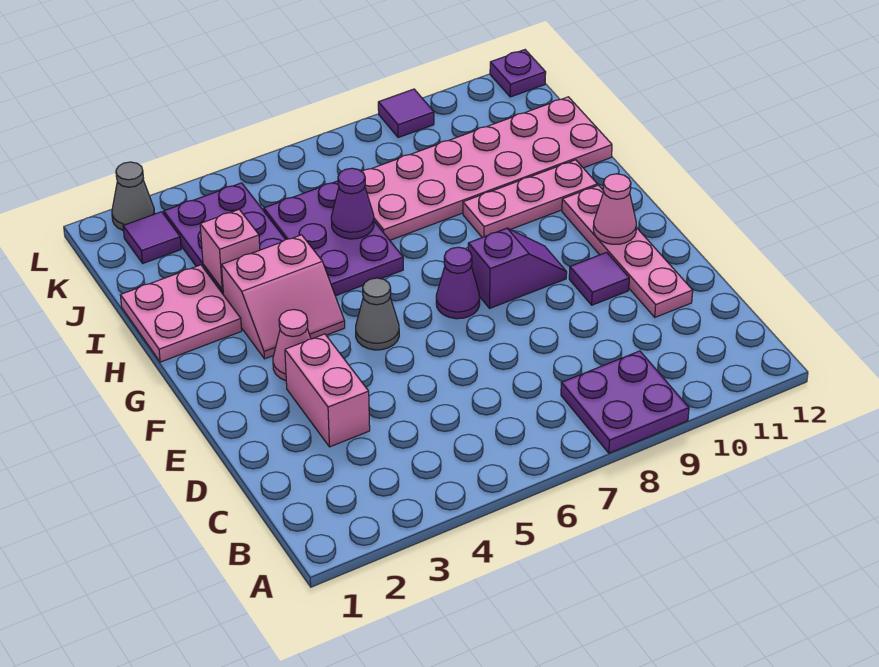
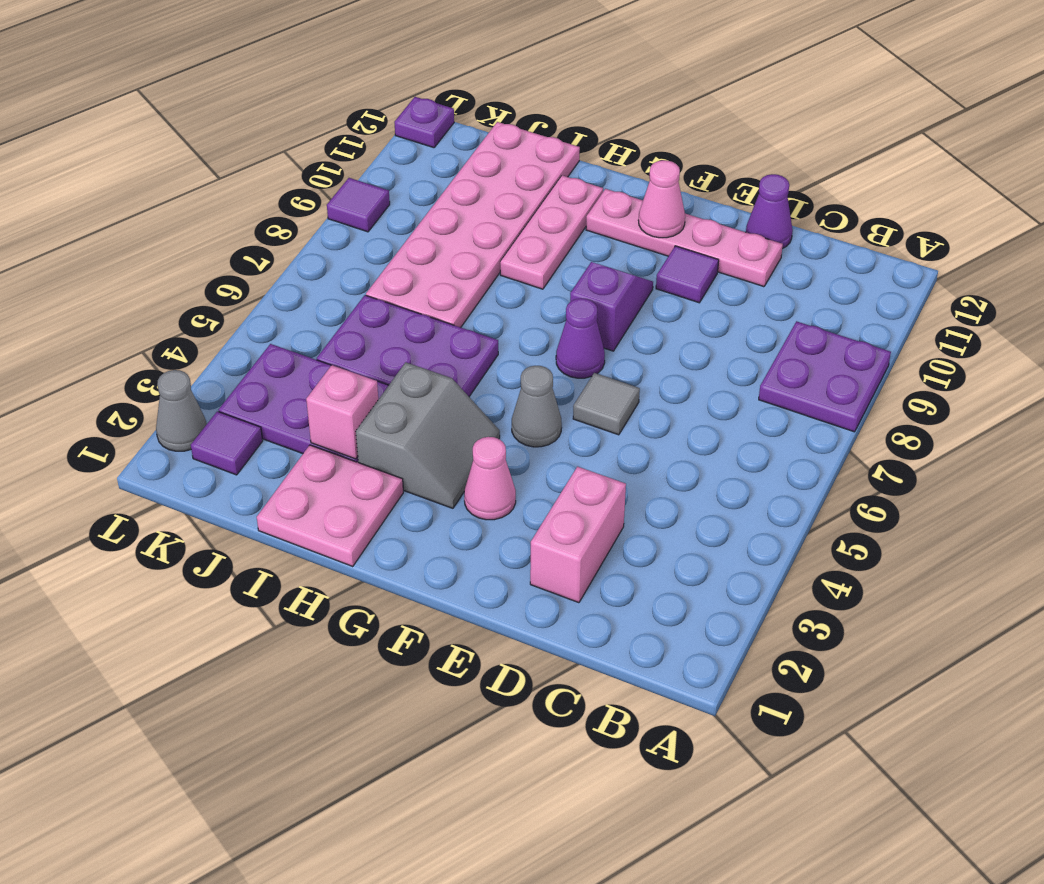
pink brick D3:E3 level 1 -> pink brick D2:D3 level 1
none -> grey tile E6 level 1
pink slope G3:H4 level 1 top H -> grey slope G3:H4 level 1 top H
purple cone I6 level 2 -> purple cone D12 level 1

